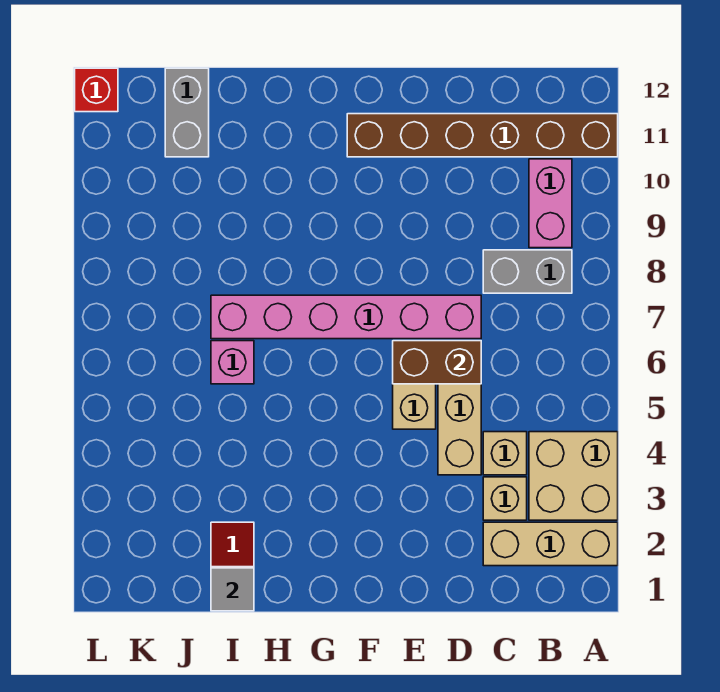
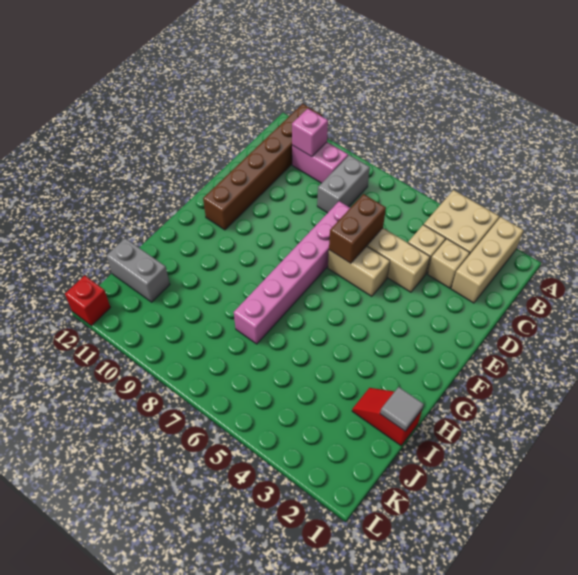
pink brick I6 level 1 -> pink brick B10 level 2

